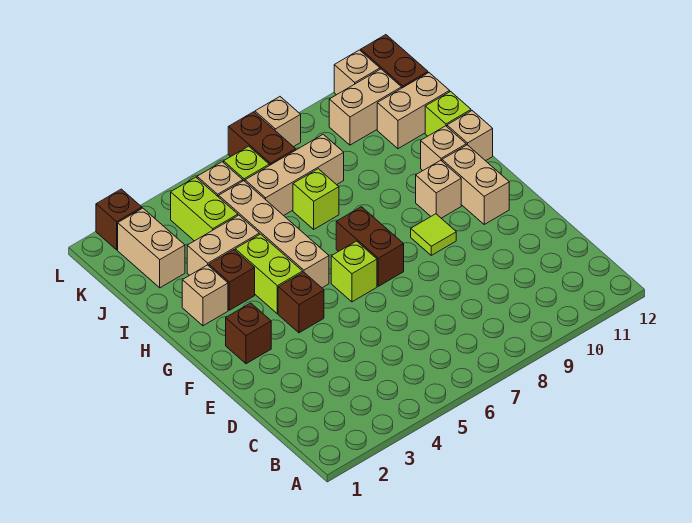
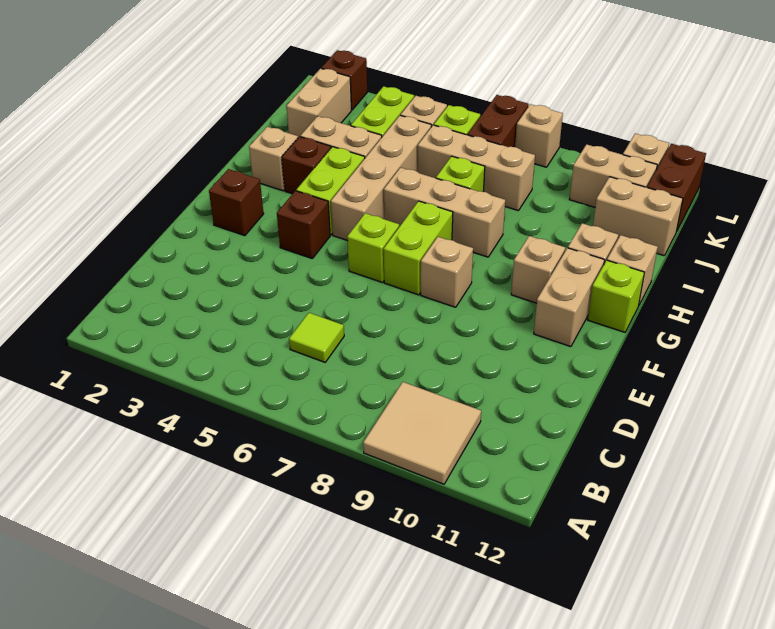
none -> tan tile A9:B10 level 1
brown brick F7:G7 level 1 -> lime brick F7:G7 level 1
none -> tan brick F8 level 1
lime tile F9 level 1 -> lime tile C6 level 1
none -> tan brick H6:H8 level 1
lime brick I12 level 1 -> lime brick G12 level 1

